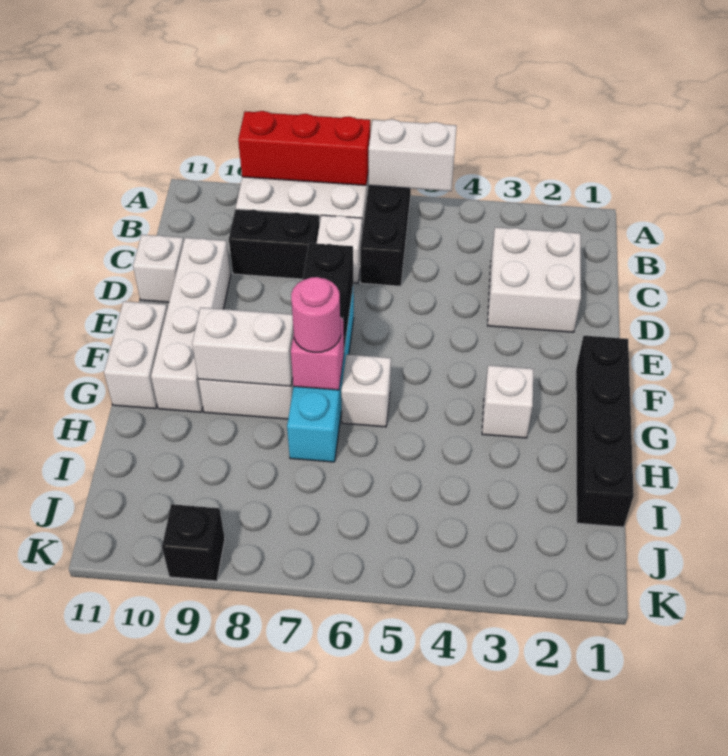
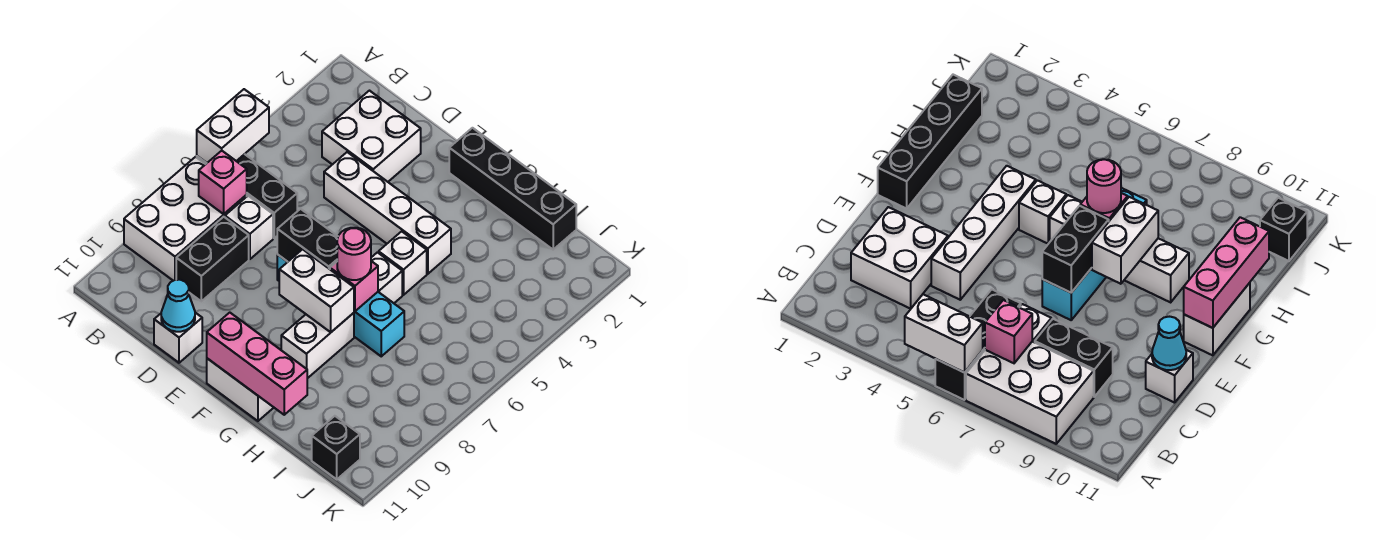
red brick A7:A9 level 2 -> none
none -> pink brick B7 level 2
white brick D10:G10 level 1 -> white brick D4:G4 level 1
none -> cyan cone D11 level 2
none -> pink brick F11:H11 level 2
white brick G3 level 1 -> white brick G5 level 1
white brick G8:G9 level 2 -> white brick F8:G8 level 2
black brick K9 level 1 -> black brick J11 level 1

